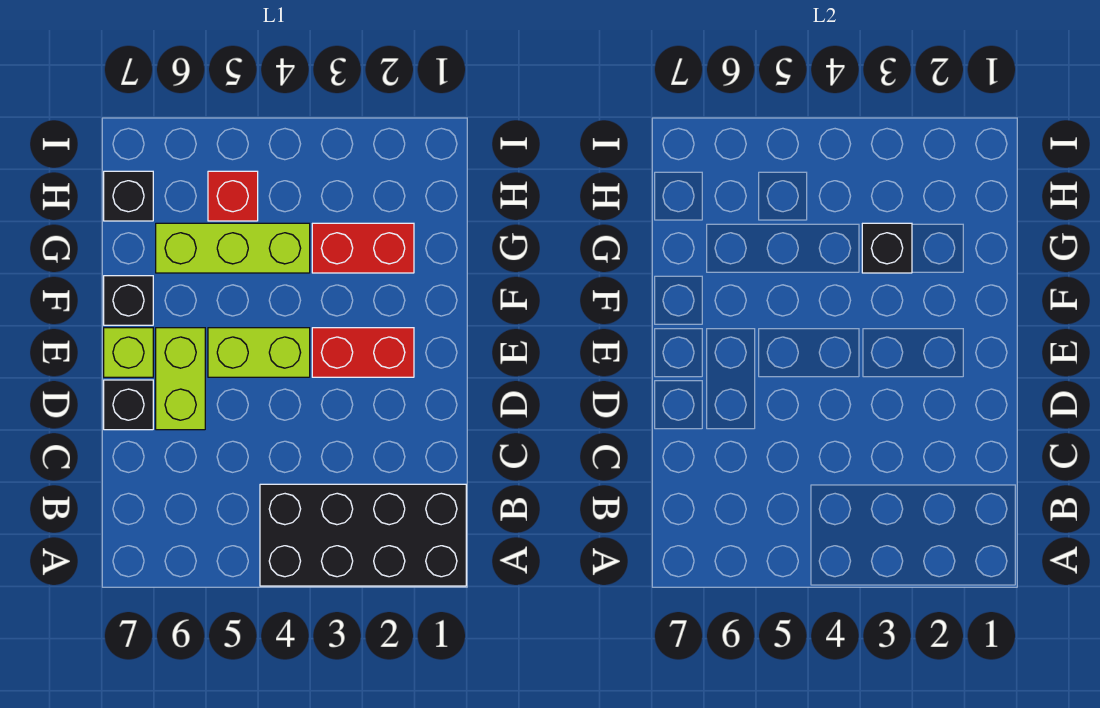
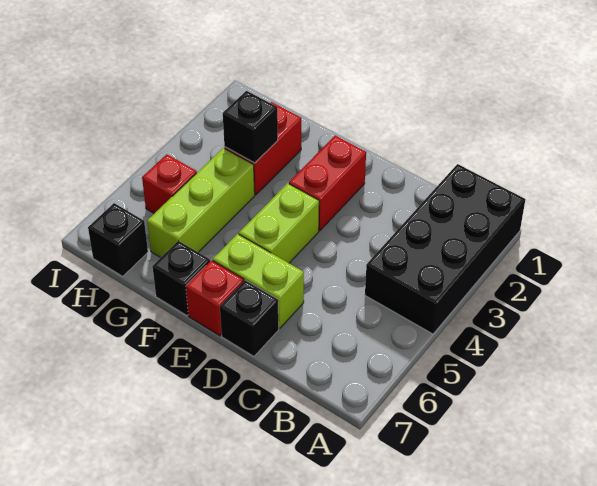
lime brick E7 level 1 -> red brick E7 level 1

